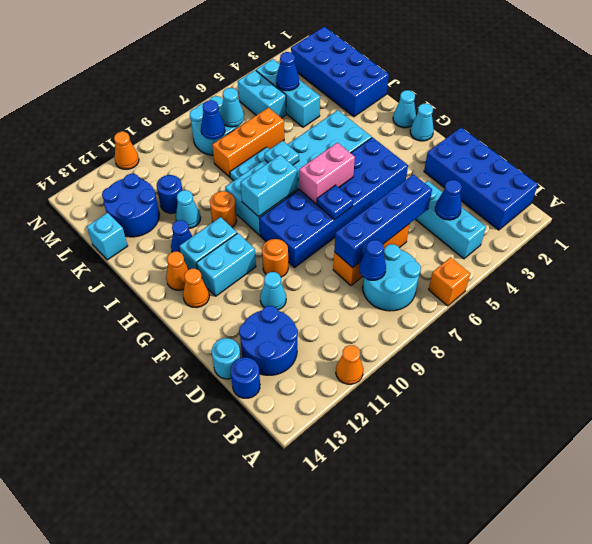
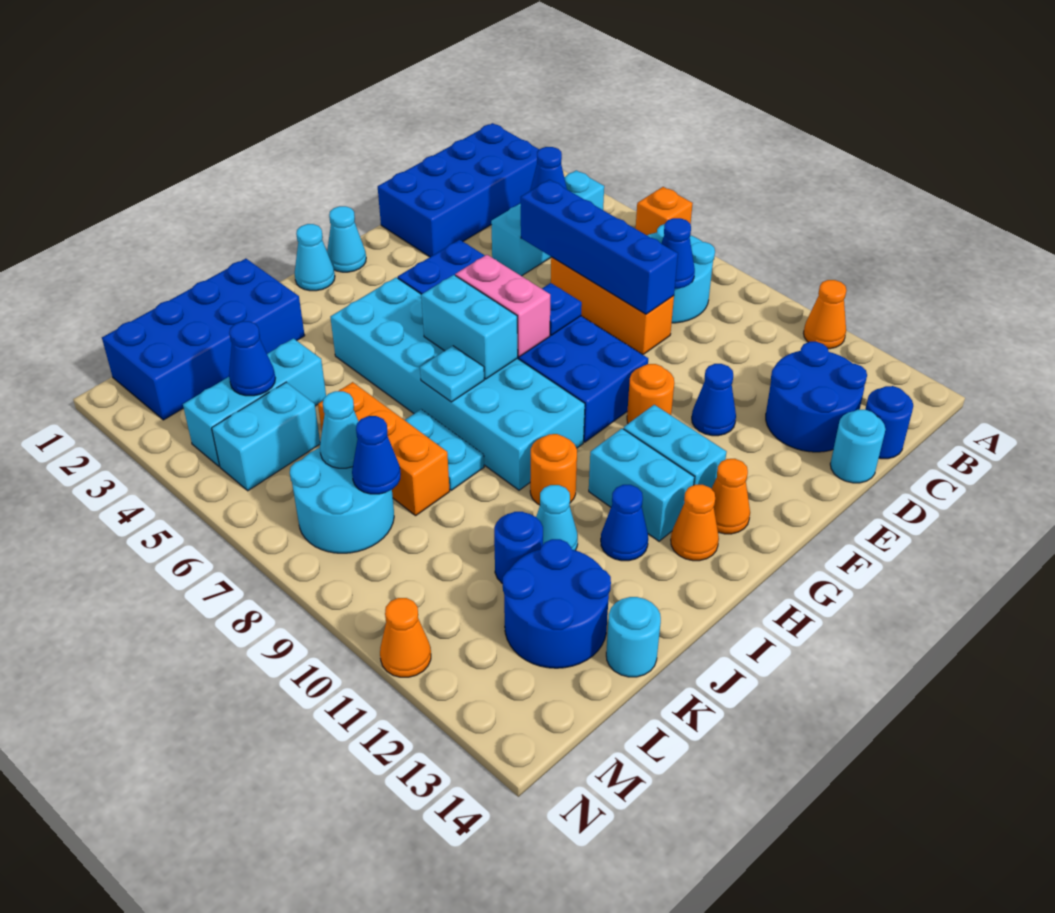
cyan cone E11 level 1 -> blue cone E11 level 1
cyan brick H8:H9 level 2 -> cyan brick H6:H7 level 2
cyan brick K14 level 1 -> cyan round brick K14 level 1

